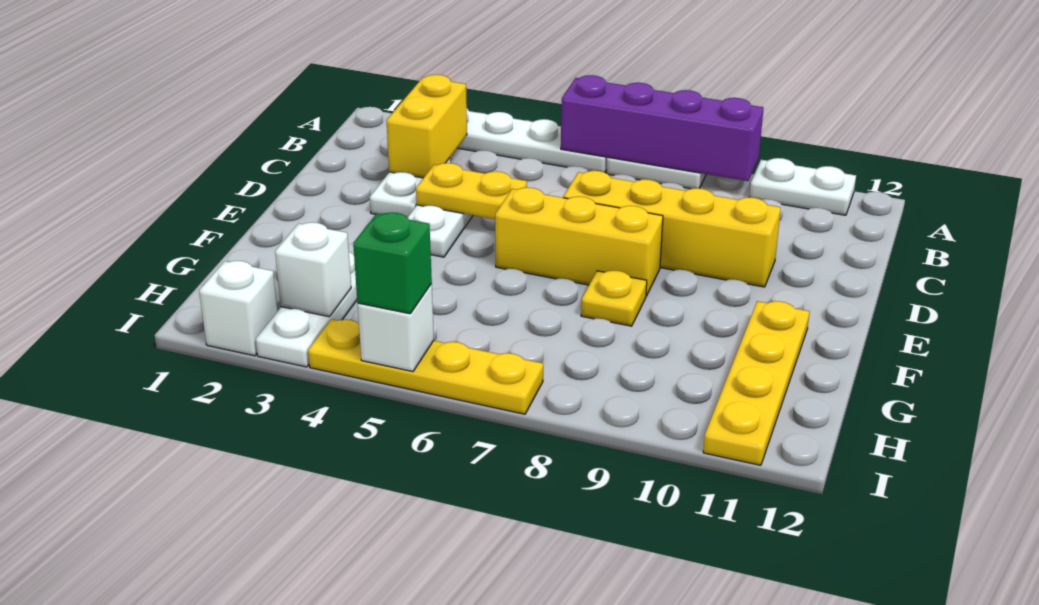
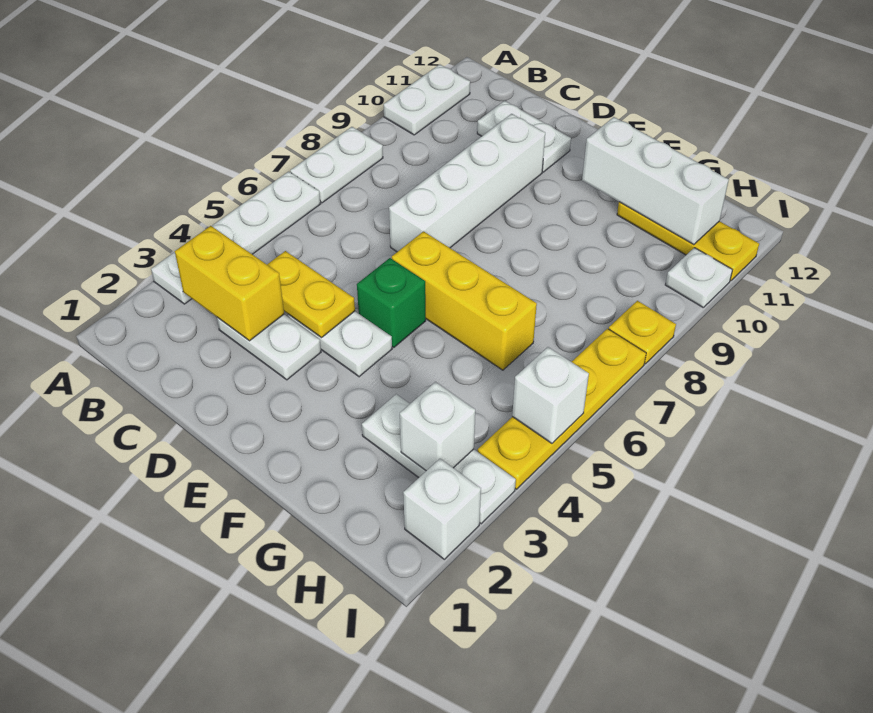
purple brick A6:A9 level 2 -> none
none -> white plate C11:D11 level 1
yellow plate D4:D5 level 2 -> yellow plate C4:D4 level 2
yellow brick D7:D10 level 1 -> white brick D7:D10 level 1
yellow brick E6:E8 level 1 -> yellow brick E6:G6 level 1
yellow plate F8 level 1 -> yellow plate I8 level 1
yellow plate F11:I11 level 1 -> yellow plate G11:I11 level 1
none -> white brick F11:H11 level 2
green brick I5 level 3 -> green brick E5 level 1
none -> white plate I10 level 1

